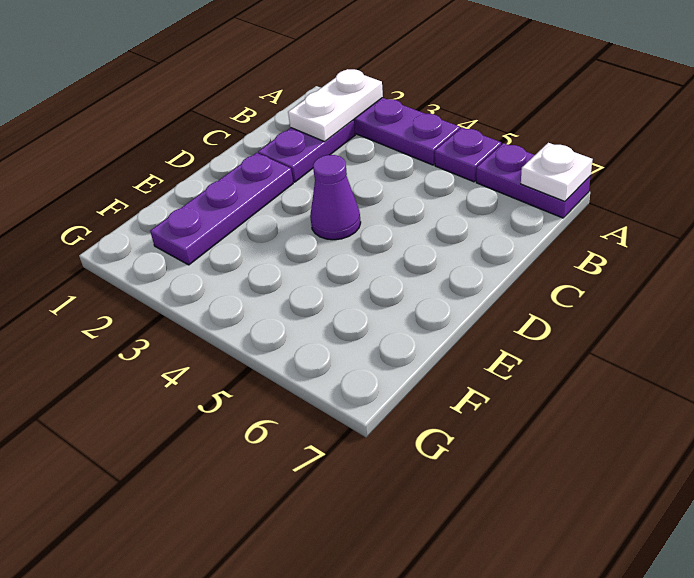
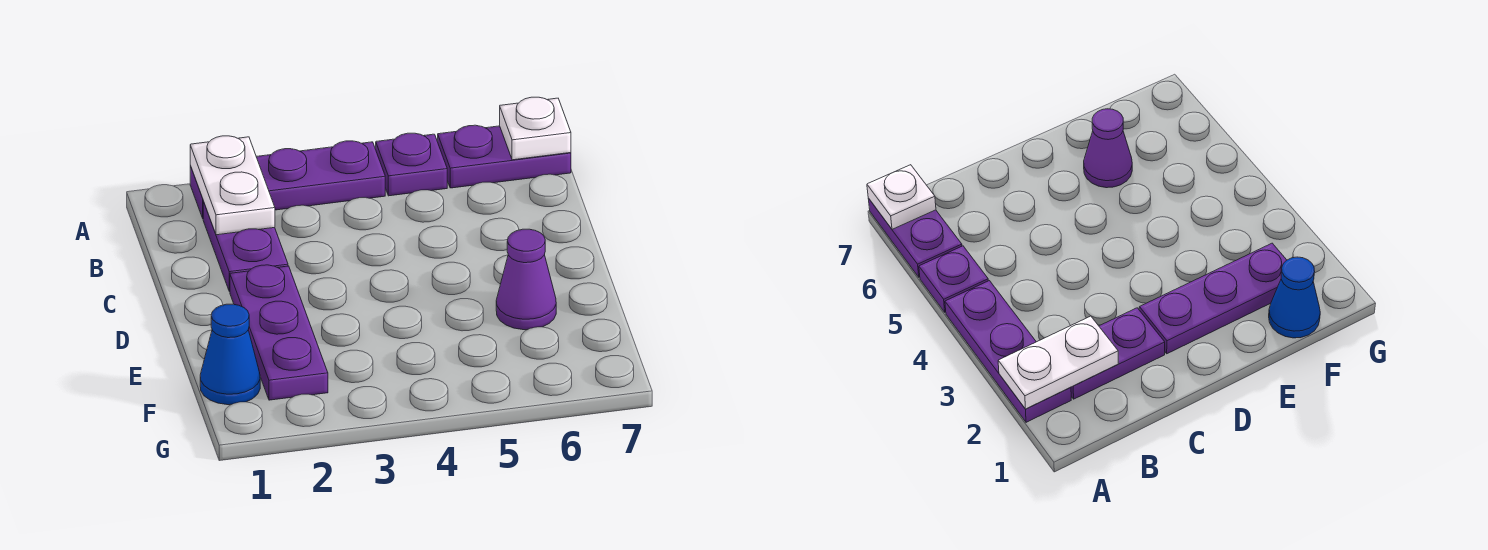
purple cone D4 level 1 -> purple cone E6 level 1
none -> blue cone F1 level 1

